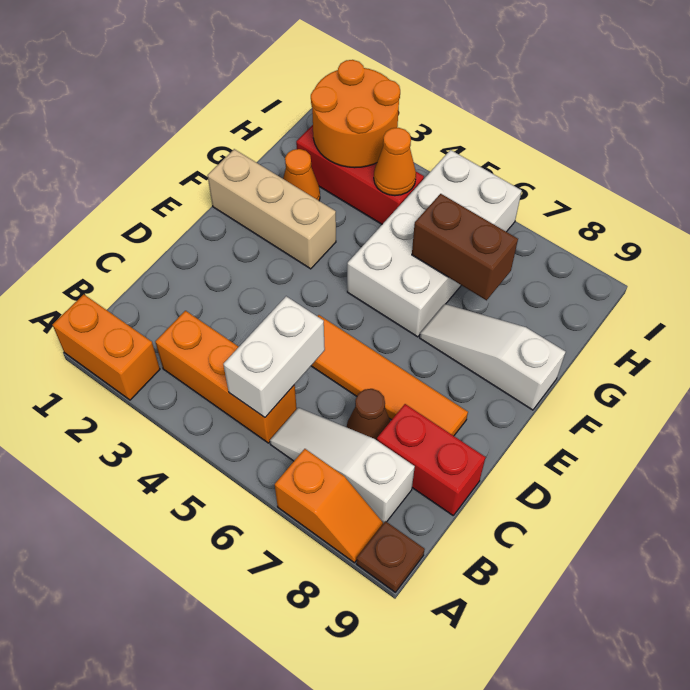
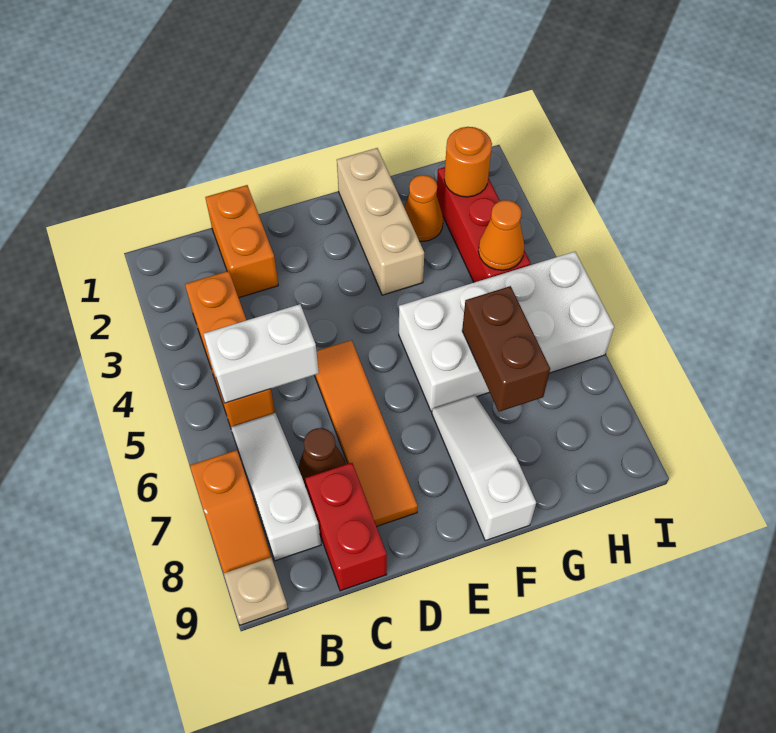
orange brick A1:A2 level 1 -> orange brick C1:C2 level 1
brown plate A9 level 1 -> tan plate A9 level 1
orange round brick H2:I3 level 2 -> orange round brick H2 level 2

